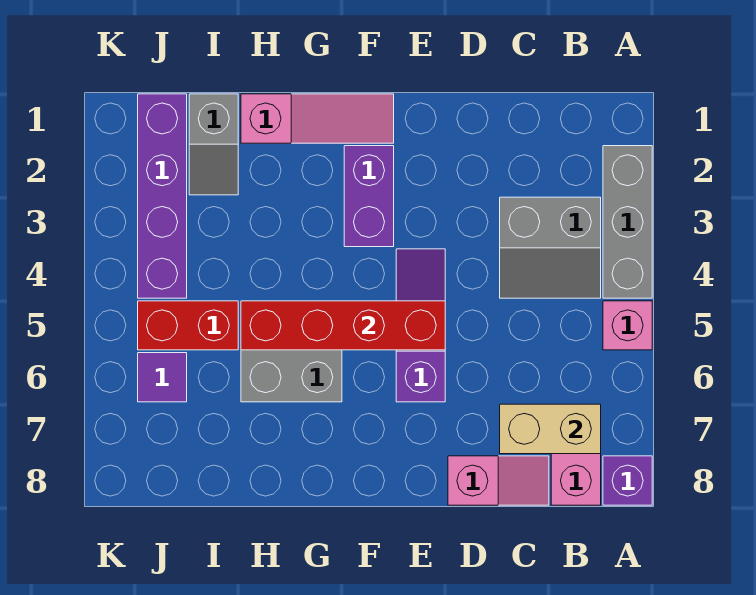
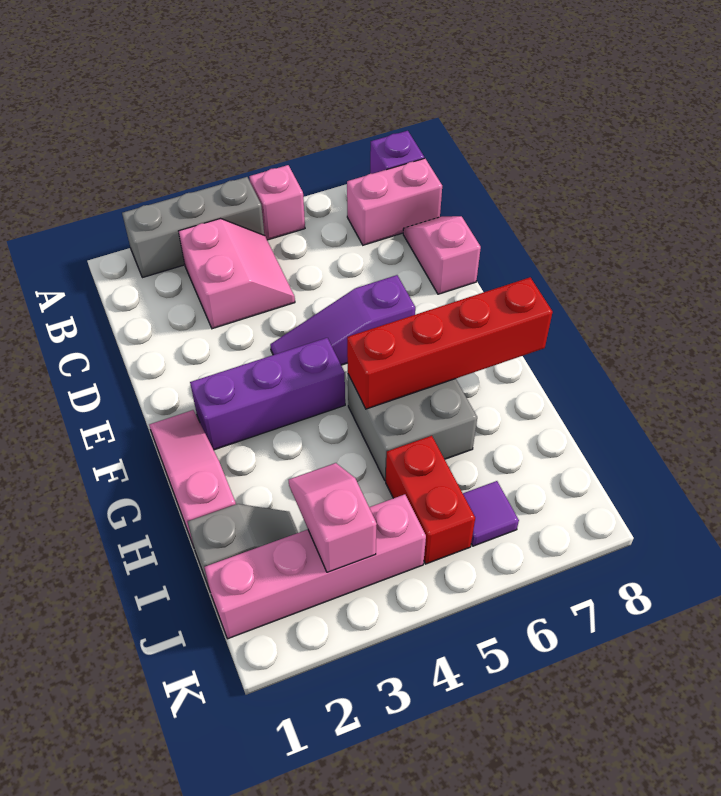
grey slope B3:C4 level 1 top 3 -> pink slope B3:C4 level 1 top 3
tan brick B7:C7 level 2 -> none
red brick E5:H5 level 2 -> red brick G5:G8 level 2
purple brick F2:F3 level 1 -> purple brick F2:F4 level 1
none -> pink slope I3:J3 level 2 top J
purple brick J1:J4 level 1 -> pink brick J1:J4 level 1

